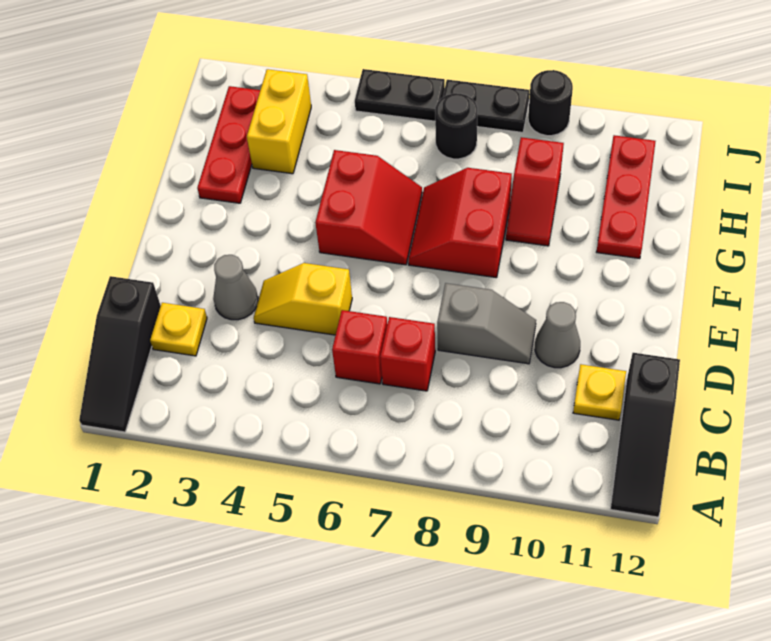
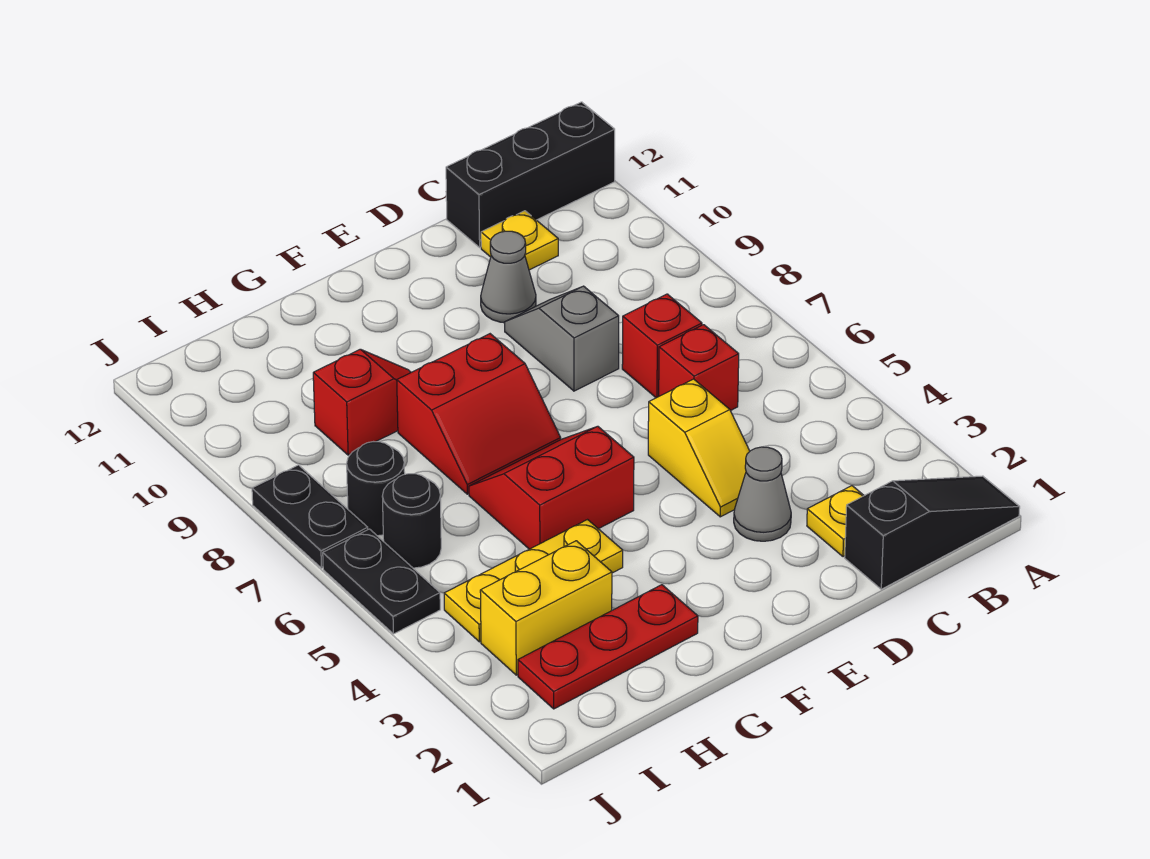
black slope A12:C12 level 1 top C -> black brick A12:C12 level 1
none -> yellow plate G4:I4 level 1
red plate G11:I11 level 1 -> none
black round brick J9 level 1 -> black round brick I6 level 1

